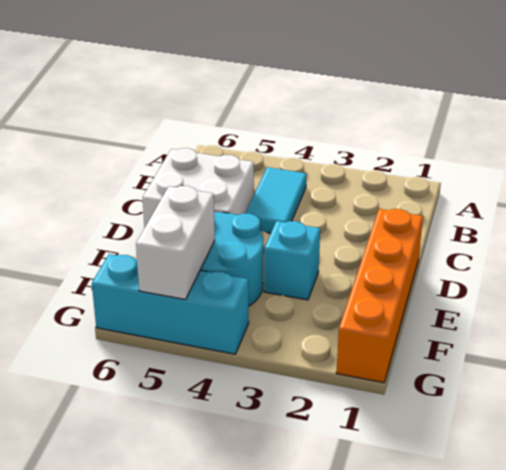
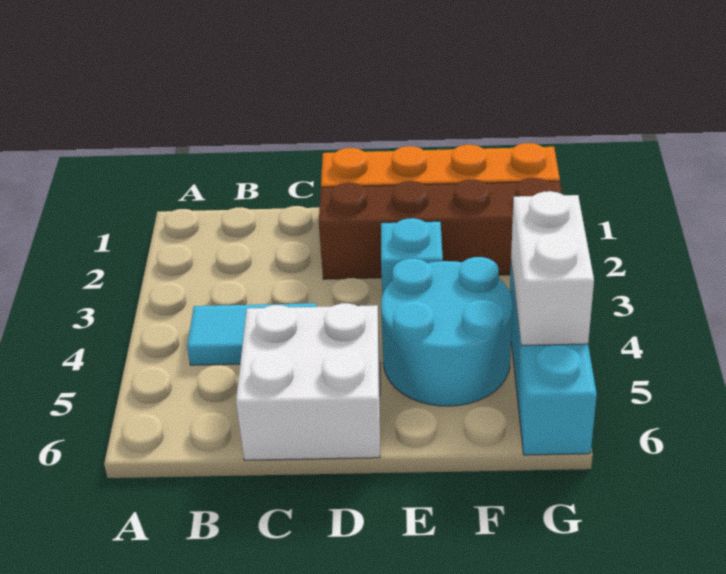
none -> brown brick D2:G2 level 1
white brick F5:G5 level 2 -> white brick G4:G5 level 2

